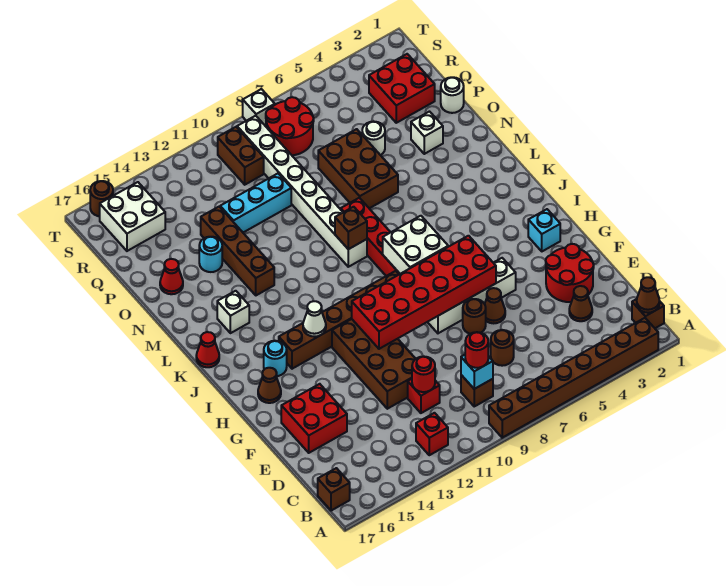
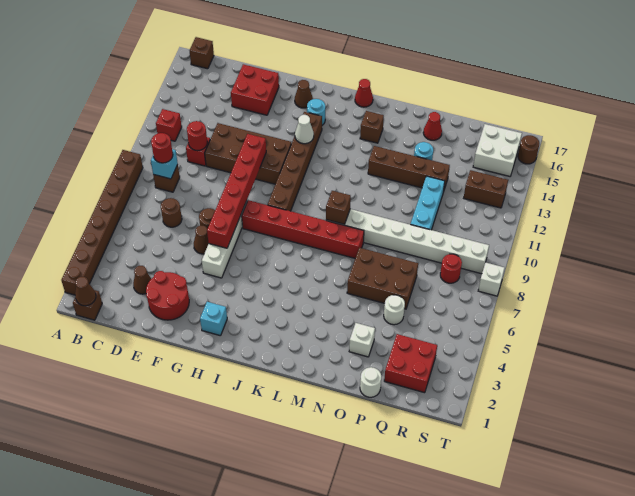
red brick G6:H11 level 2 -> red brick G6:G11 level 2
white brick I7:J8 level 2 -> none
white brick L15 level 1 -> brown brick L15 level 1
red round brick R7:S8 level 1 -> red round brick R8 level 1
brown brick R10:S10 level 1 -> brown brick R13:S13 level 1

